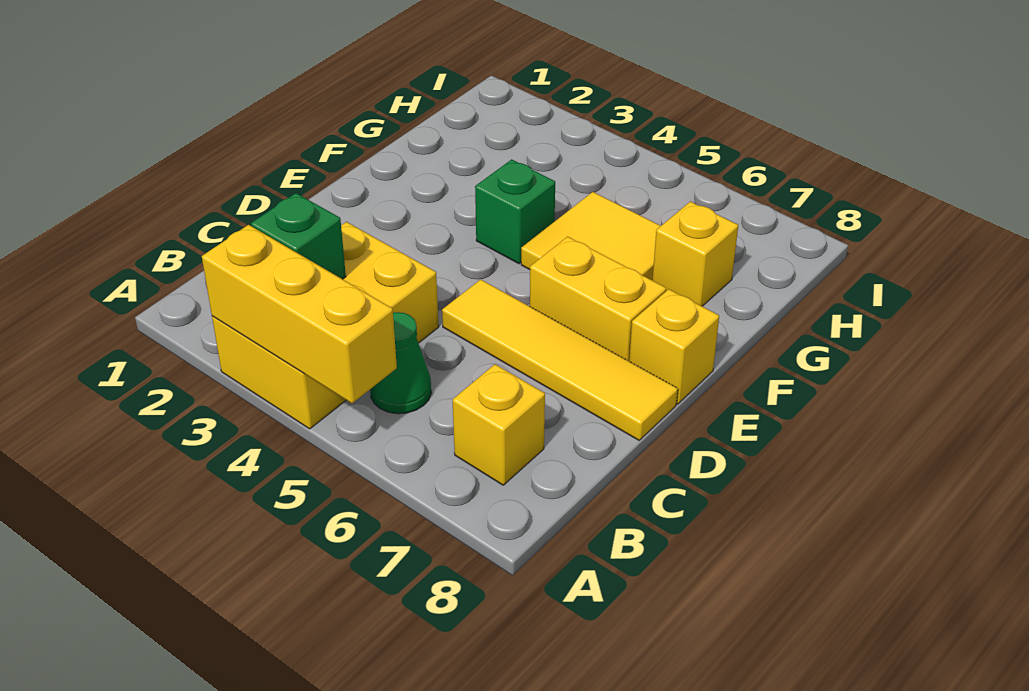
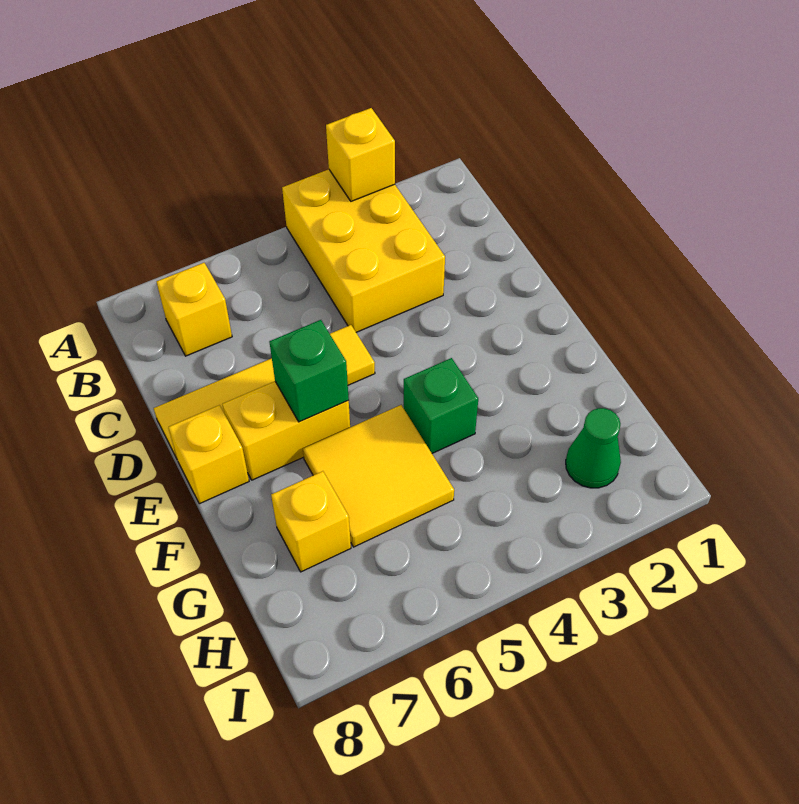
yellow brick A3:A5 level 2 -> yellow brick A3 level 2
green brick B3 level 2 -> green brick E6 level 2
green cone B5 level 1 -> green cone H2 level 1

